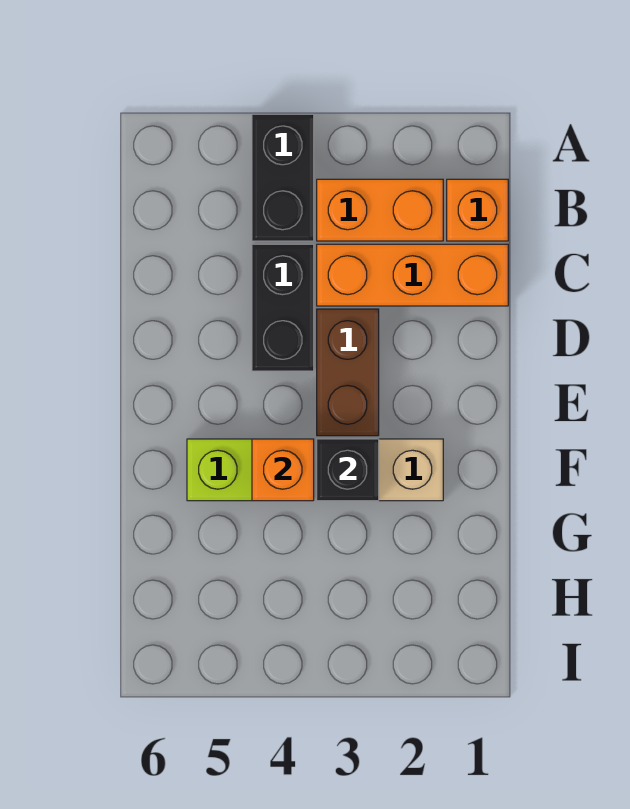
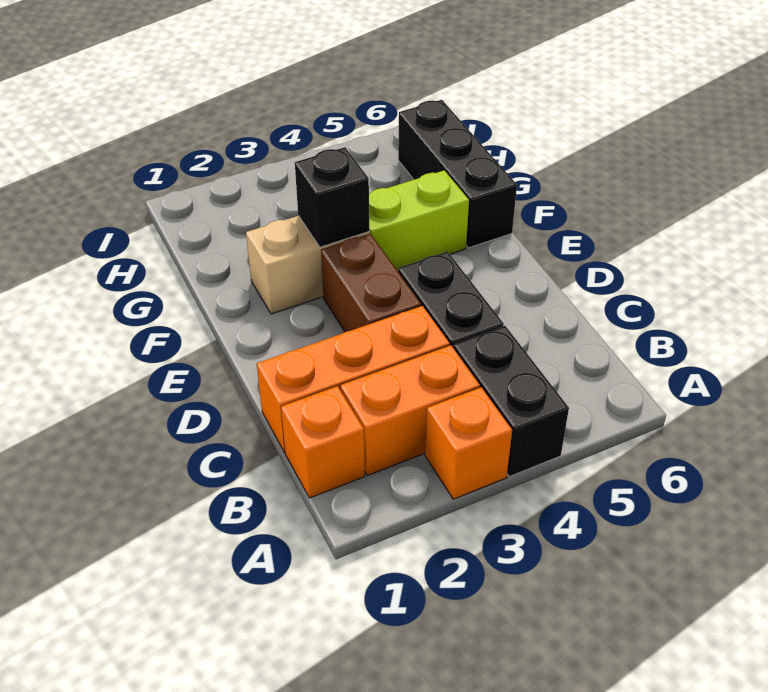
orange brick F4 level 2 -> orange brick A3 level 1
none -> black brick F6:H6 level 1

